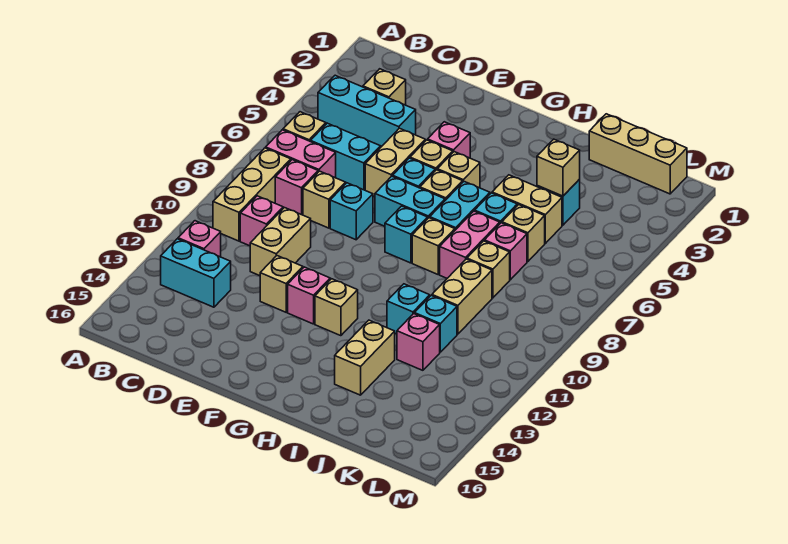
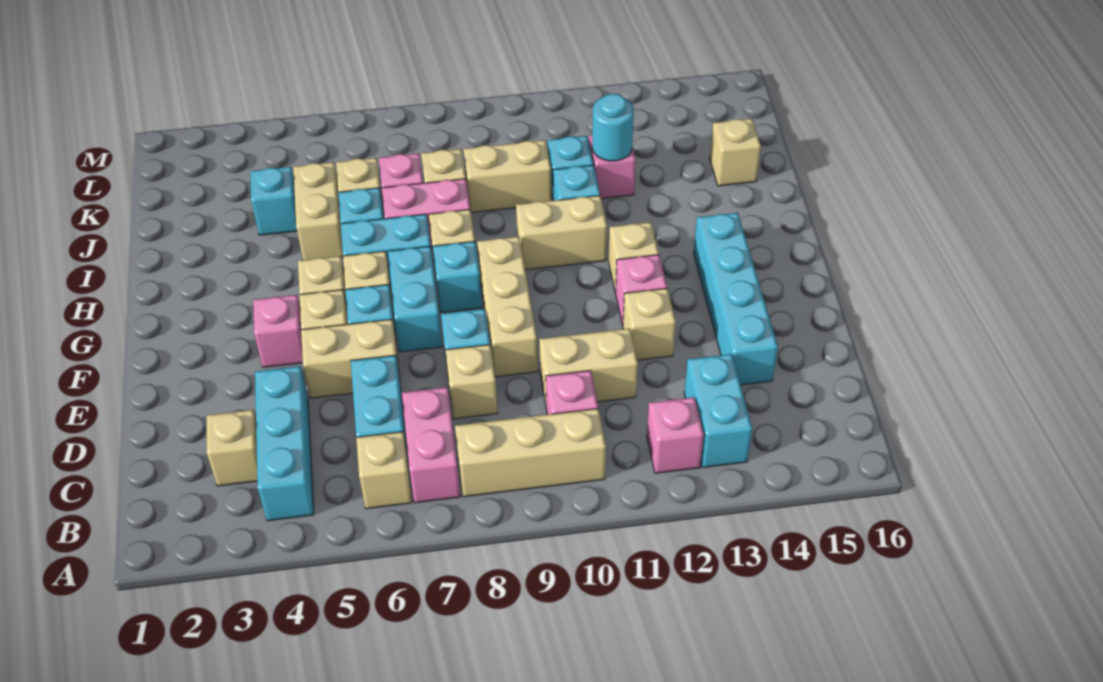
pink brick C8 level 1 -> none
none -> cyan brick D14:G14 level 1
tan brick I13:I14 level 1 -> tan brick H10:H11 level 1
tan brick J1:L1 level 1 -> tan brick E9:G9 level 1
tan brick J4 level 2 -> tan brick J15 level 1
none -> cyan round brick J12 level 2

